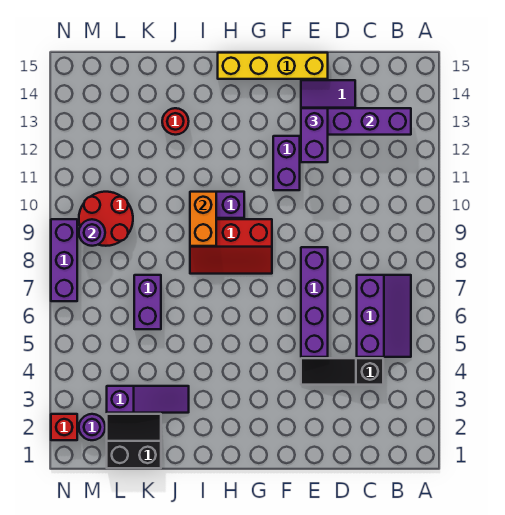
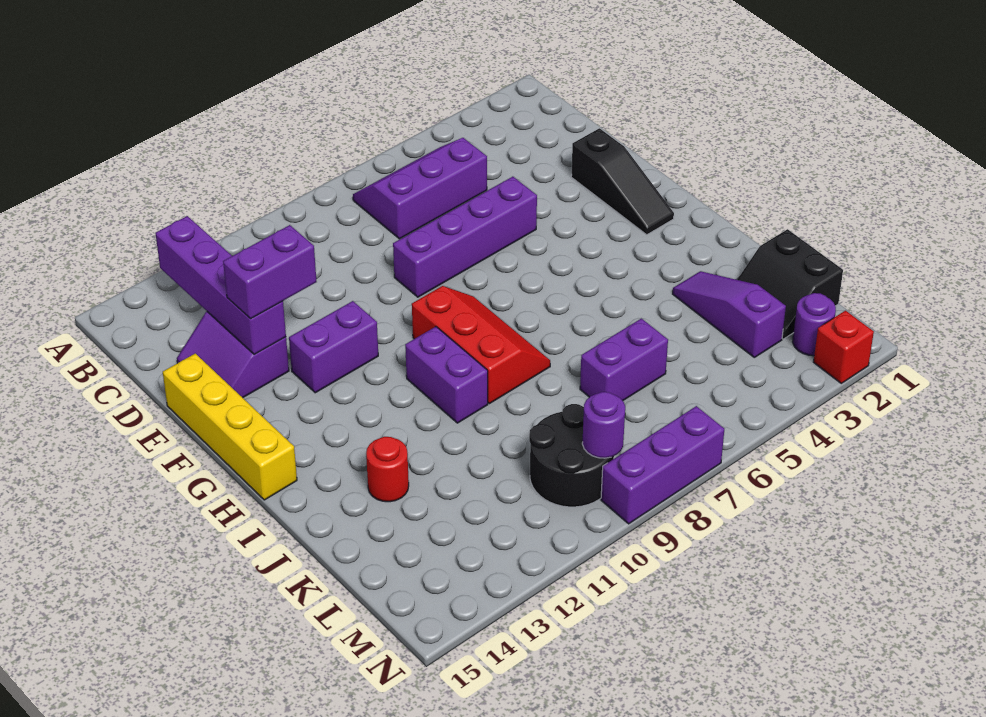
black slope C4:E4 level 1 top C -> black slope E2:G2 level 1 top E
orange brick I9:I10 level 2 -> none
red round brick L9:M10 level 1 -> black round brick L9:M10 level 1

